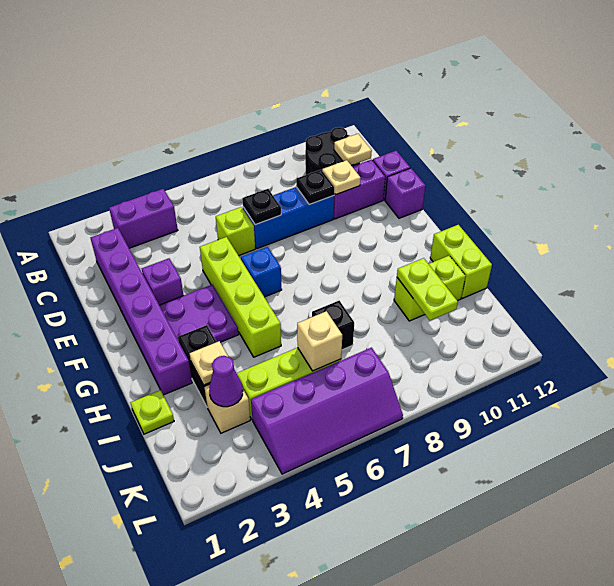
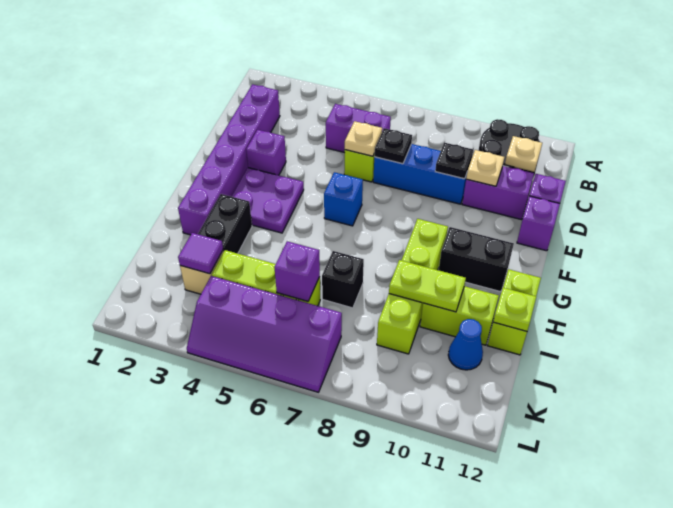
purple brick B3:B4 level 1 -> purple brick C5:C6 level 1
lime brick E5:H5 level 1 -> lime brick G9:J9 level 1
none -> black brick G10:G11 level 1
lime plate I1 level 1 -> lime plate I12 level 2
tan plate I3 level 2 -> tan plate D6 level 2
lime plate I10:J10 level 2 -> lime plate I9:I10 level 2
purple cone J3 level 2 -> purple tile J3 level 2
tan brick J6 level 2 -> purple brick J6 level 2
none -> blue cone J11 level 1

